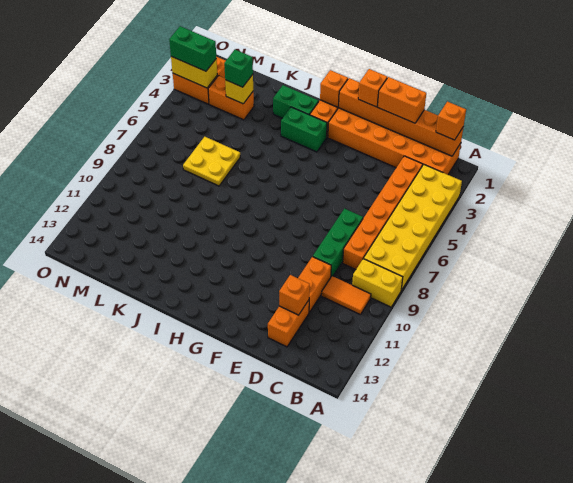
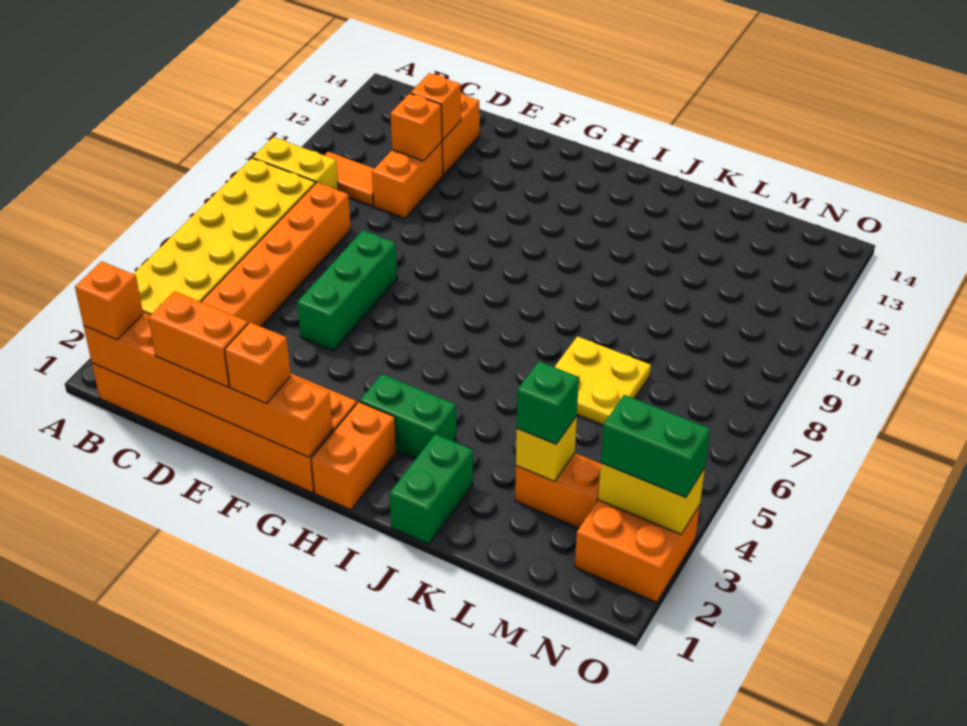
green brick D7:D9 level 1 -> green brick E5:E7 level 1
orange brick H1 level 2 -> orange brick D11 level 2
green brick I2:J2 level 1 -> green brick J1:J2 level 1

